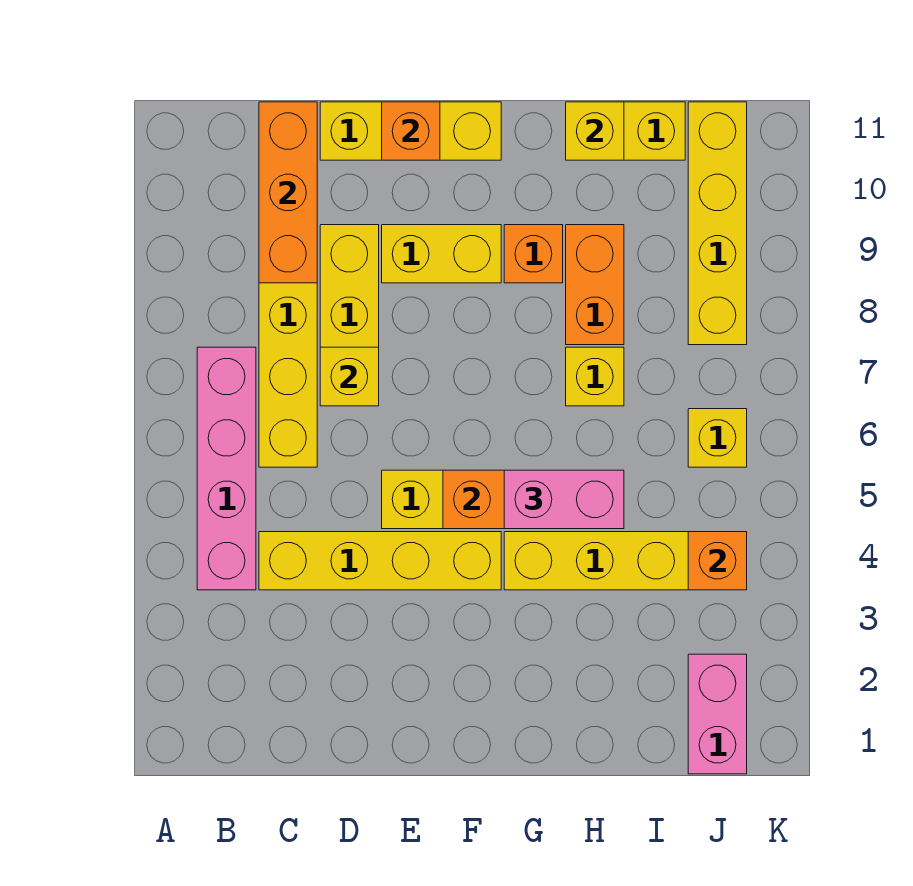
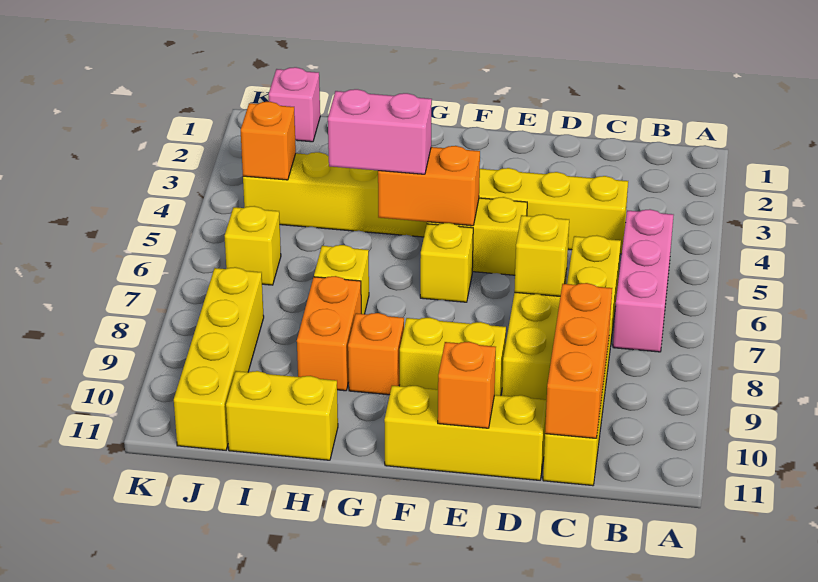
pink brick B4:B7 level 1 -> pink brick B5:B7 level 1
yellow brick H11 level 2 -> yellow brick F6 level 1
pink brick J1:J2 level 1 -> pink brick J1 level 1

